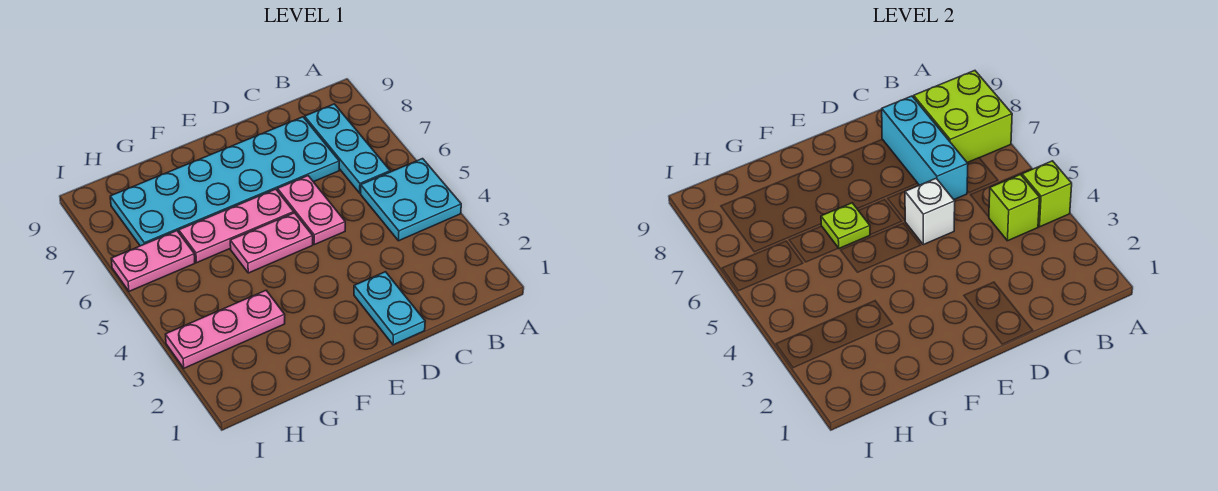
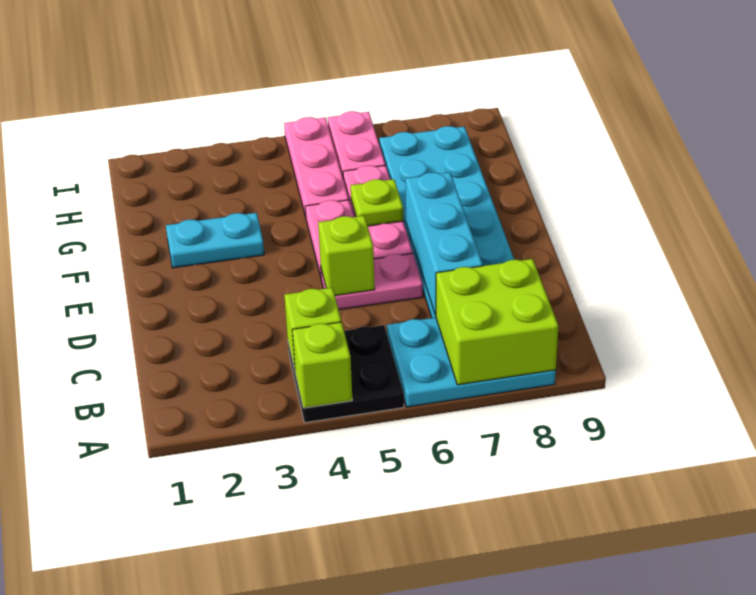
cyan plate A4:B5 level 1 -> black plate A4:B5 level 1
cyan plate B6:B8 level 1 -> cyan plate A6:B8 level 1
cyan brick C6:C8 level 2 -> cyan brick C7:E7 level 2
cyan plate D1:D2 level 1 -> cyan plate F2:F3 level 1
white brick D5 level 2 -> lime brick D5 level 2
pink plate G3:I3 level 1 -> pink plate G5:I5 level 1

